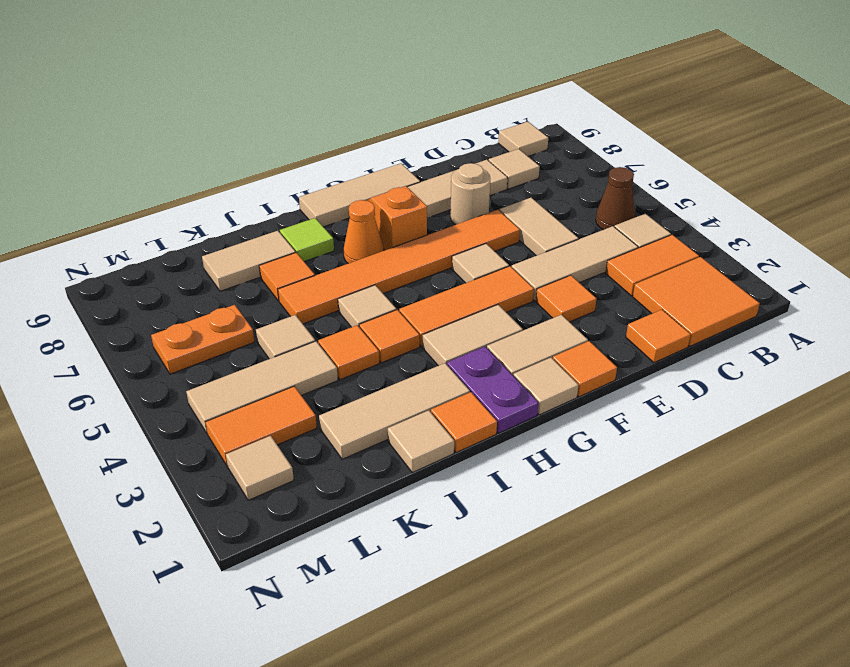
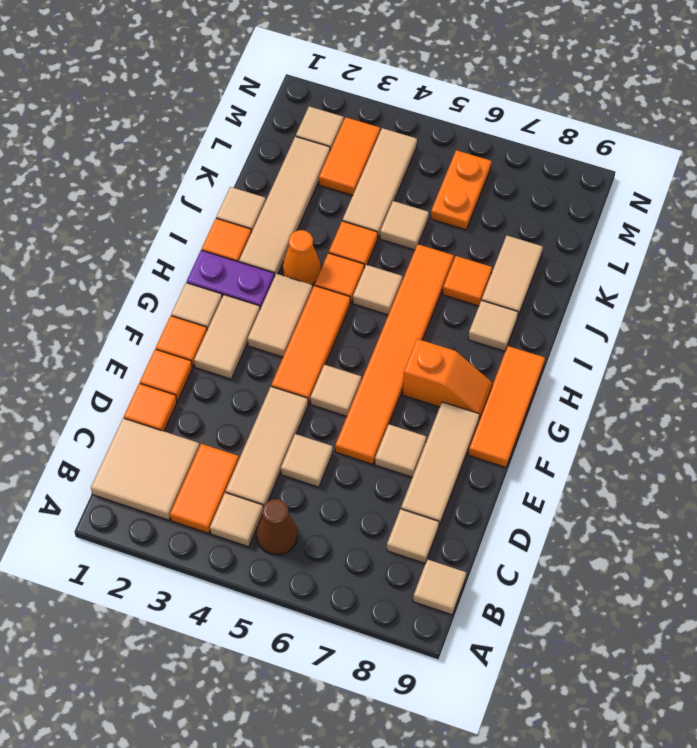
orange tile B1:C2 level 1 -> tan tile B1:C2 level 1
tan tile D5:D6 level 1 -> tan tile D5 level 1
orange tile E3 level 1 -> orange tile E1 level 1
tan round brick E7 level 1 -> tan tile E7 level 1
tan tile F9:H9 level 1 -> orange tile F9:H9 level 1
orange cone H7 level 1 -> orange cone I3 level 1
tan tile I2:K2 level 1 -> tan tile I2:L2 level 1
lime tile I8 level 1 -> tan tile I8 level 1

